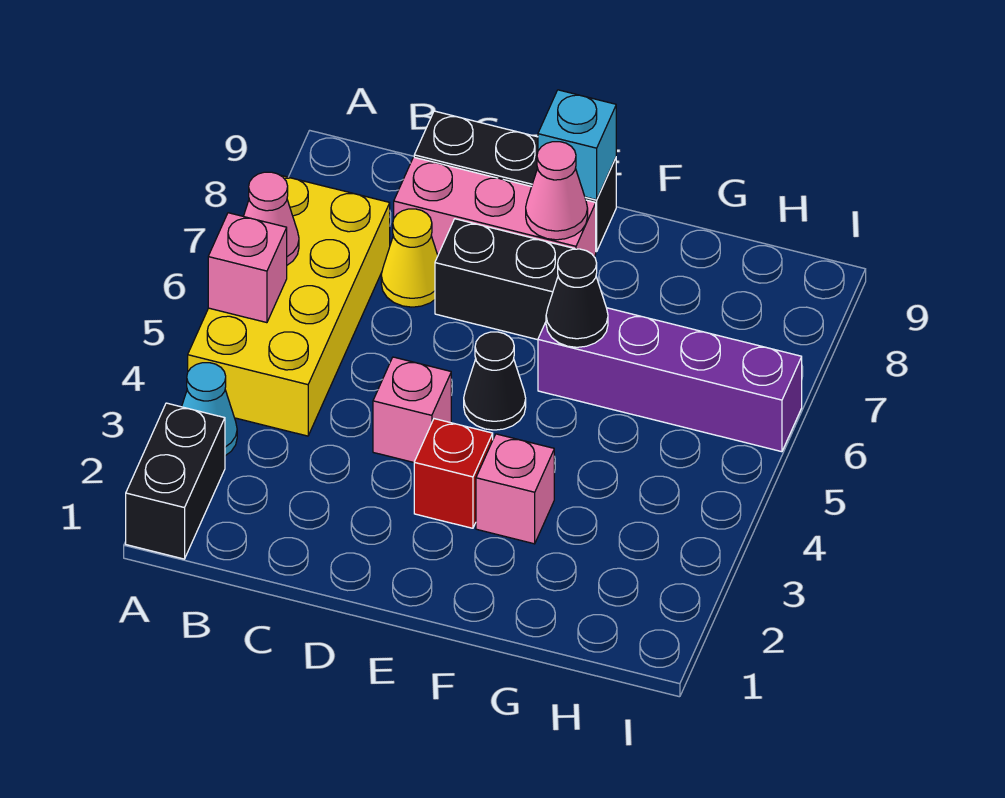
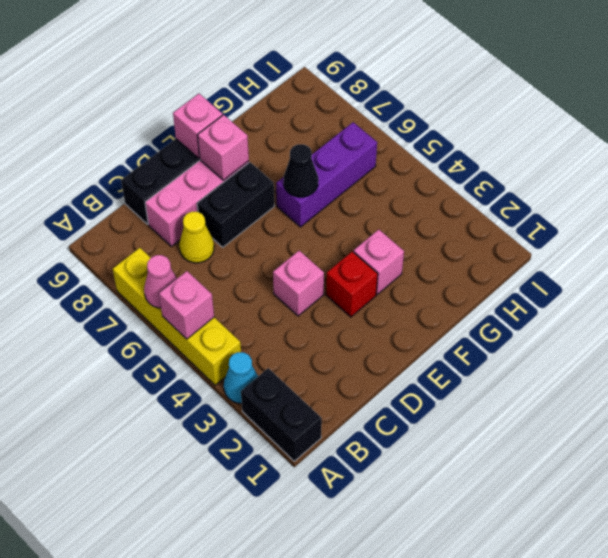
yellow brick A4:B7 level 1 -> yellow brick A4:A7 level 1
black cone E5 level 1 -> none
pink cone E8 level 2 -> pink brick E8 level 2
cyan brick E9 level 2 -> pink brick E9 level 2
purple brick F6:I6 level 1 -> purple brick F6:H6 level 1

